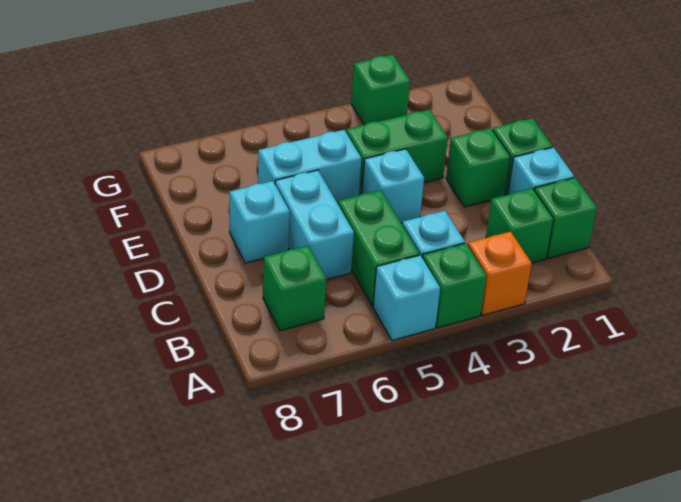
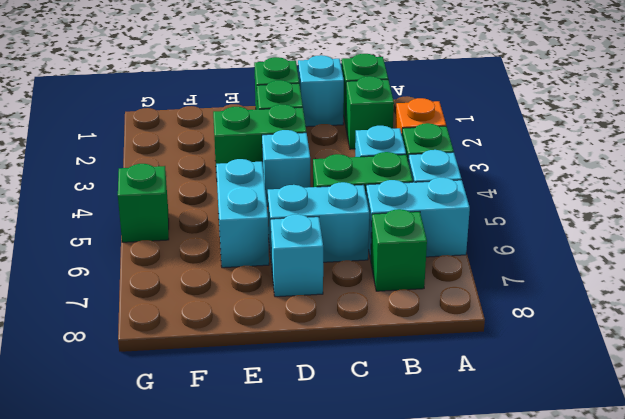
none -> cyan brick A6:B6 level 1
green brick E3:E4 level 1 -> green brick D3:E3 level 1
green brick G3 level 1 -> green brick G5 level 1

